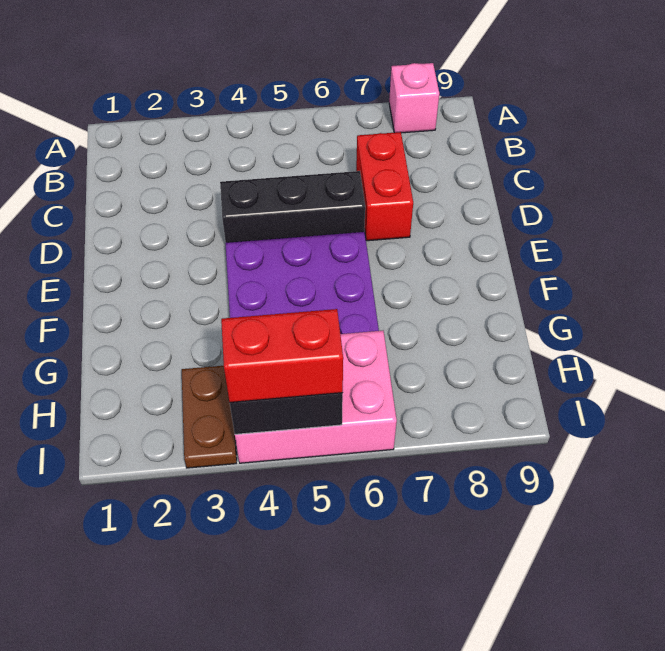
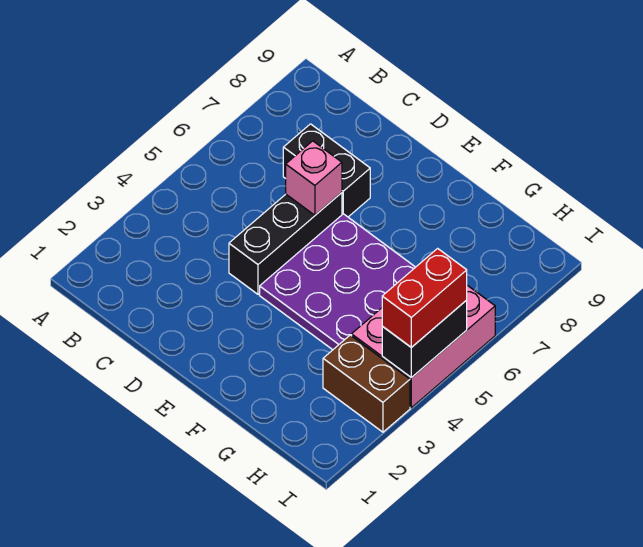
pink brick A8 level 1 -> pink brick D6 level 2
red brick C7:D7 level 1 -> black brick C7:D7 level 1
brown plate H3:I3 level 1 -> brown brick H3:I3 level 1

